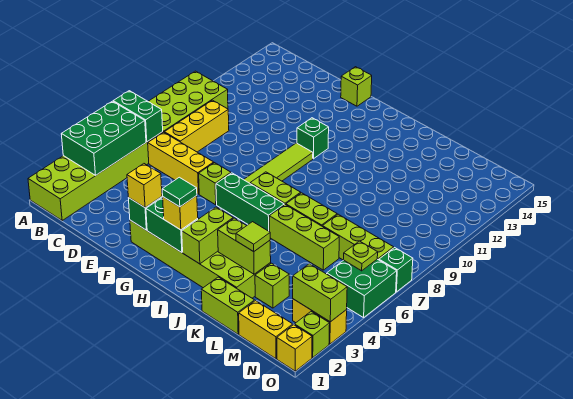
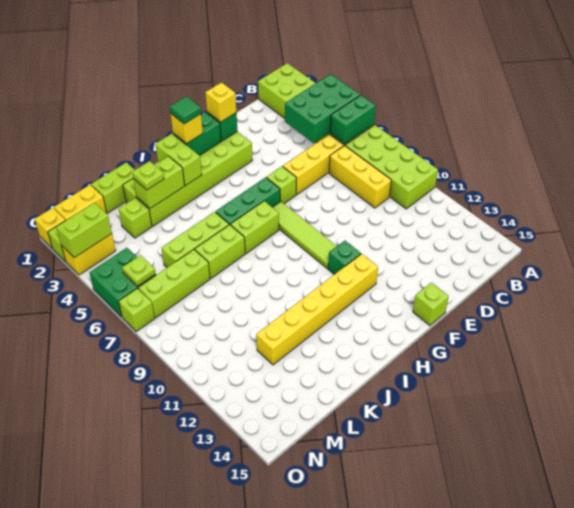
green brick A3:B5 level 2 -> green brick A4:C5 level 2
none -> yellow brick G12:L12 level 1
lime tile K3 level 3 -> lime plate K3 level 3
green brick O7 level 1 -> lime brick O7 level 1

